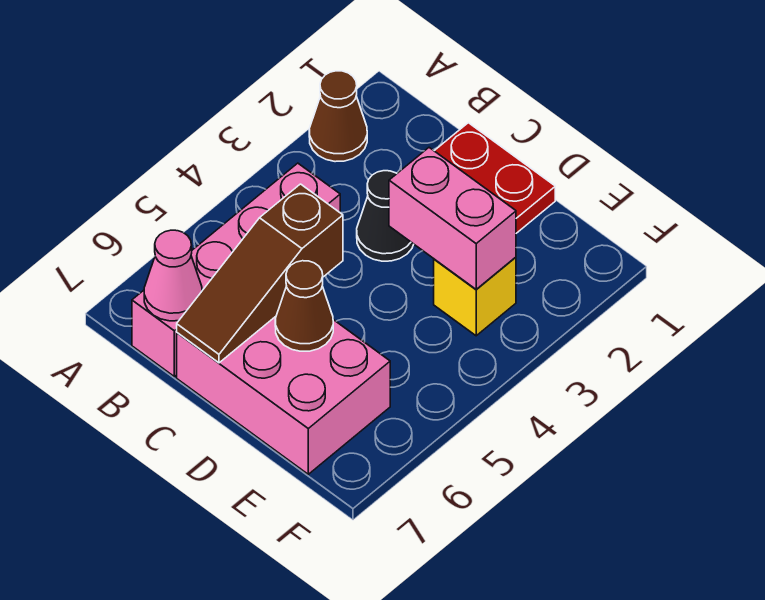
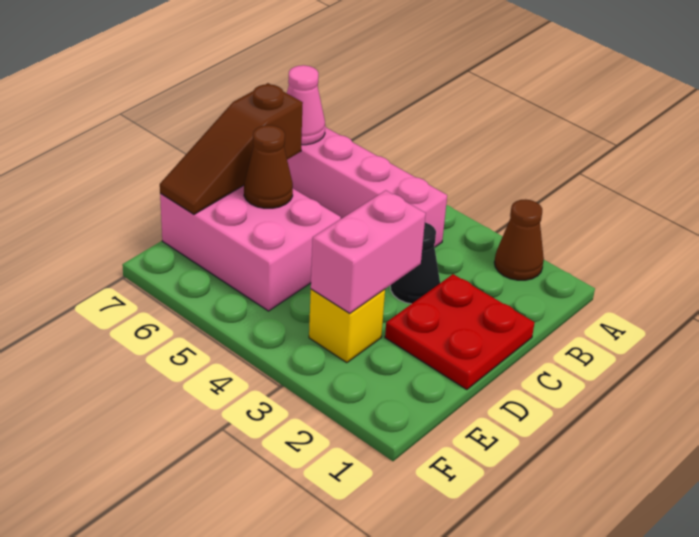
brown slope C5:C7 level 2 top 5 -> brown slope C7:E7 level 2 top C
pink brick C6:E7 level 1 -> pink brick D5:E7 level 1

